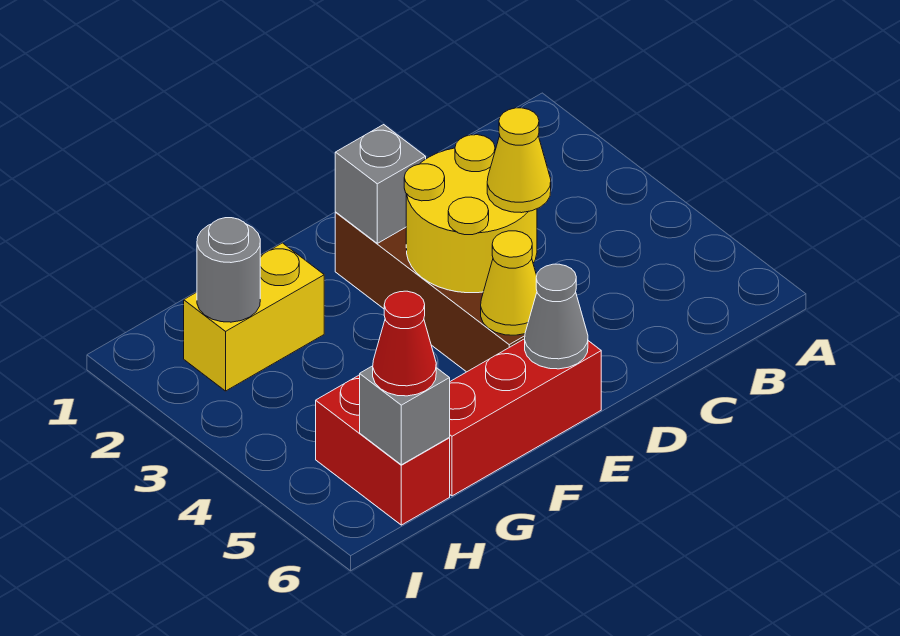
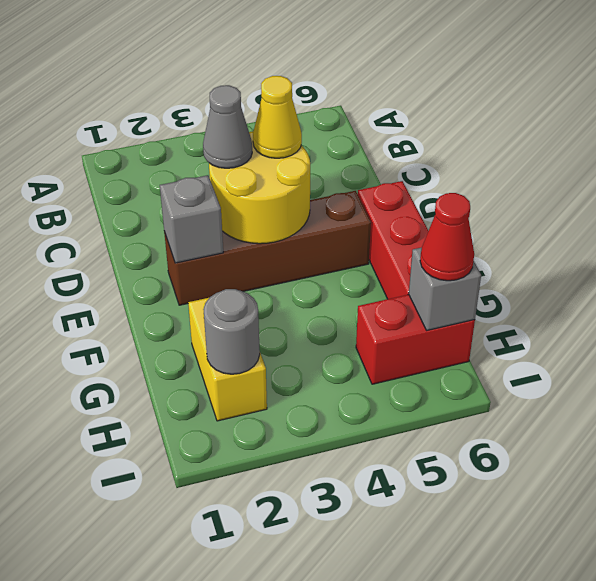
yellow cone E5 level 2 -> none
grey cone E6 level 2 -> grey cone D3 level 3

